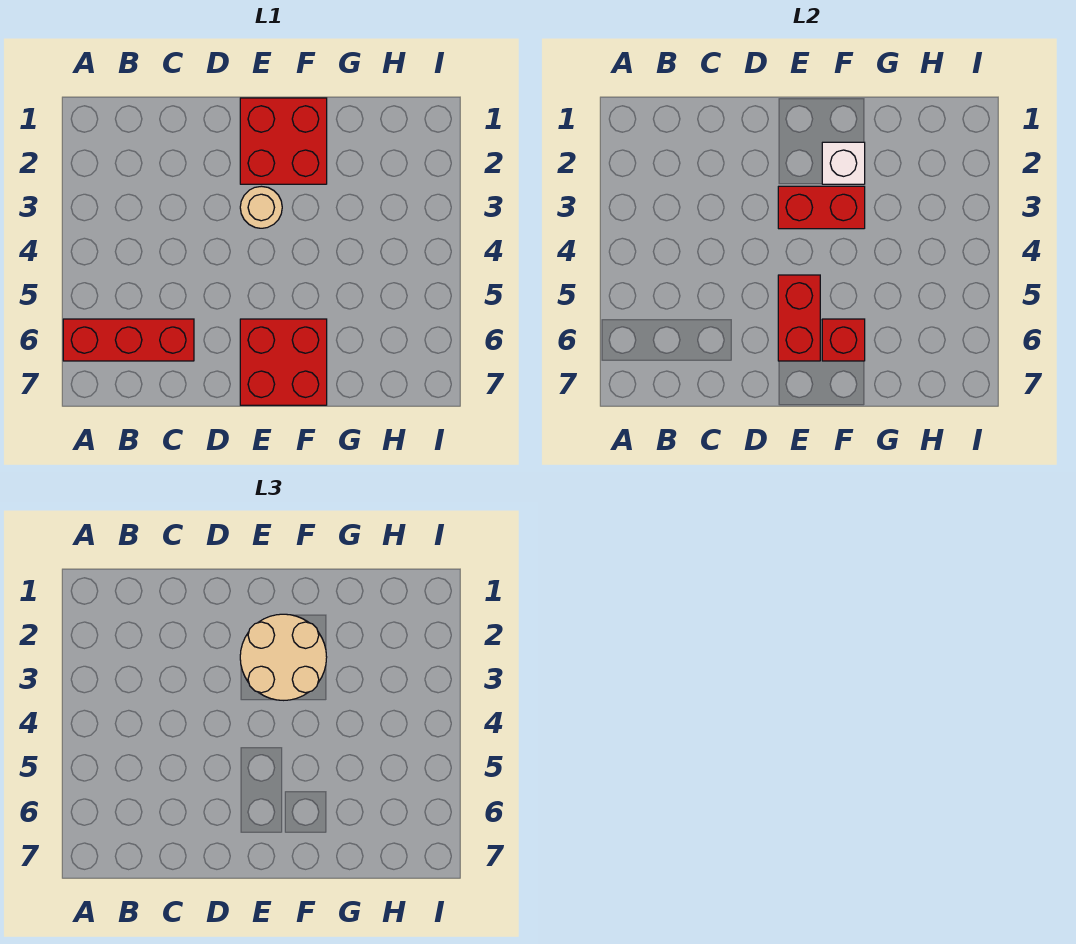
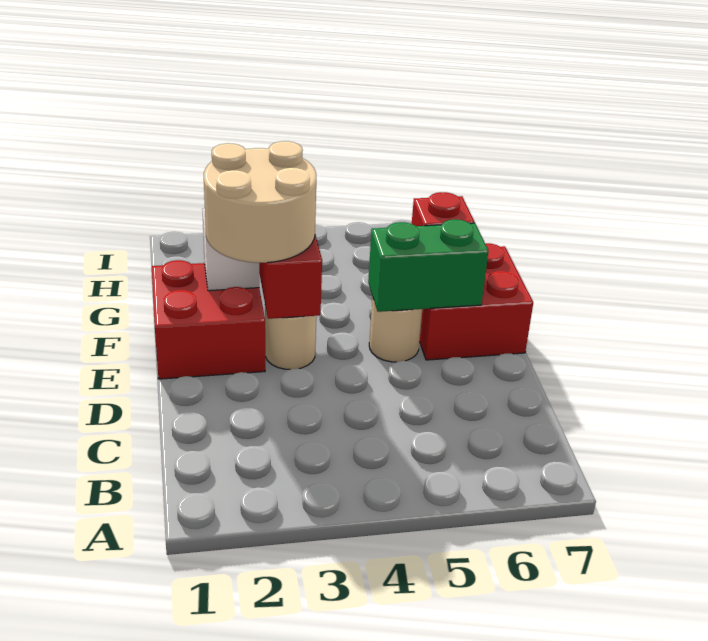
red brick A6:C6 level 1 -> none
none -> tan round brick E5 level 1
red brick E5:E6 level 2 -> green brick E5:E6 level 2

